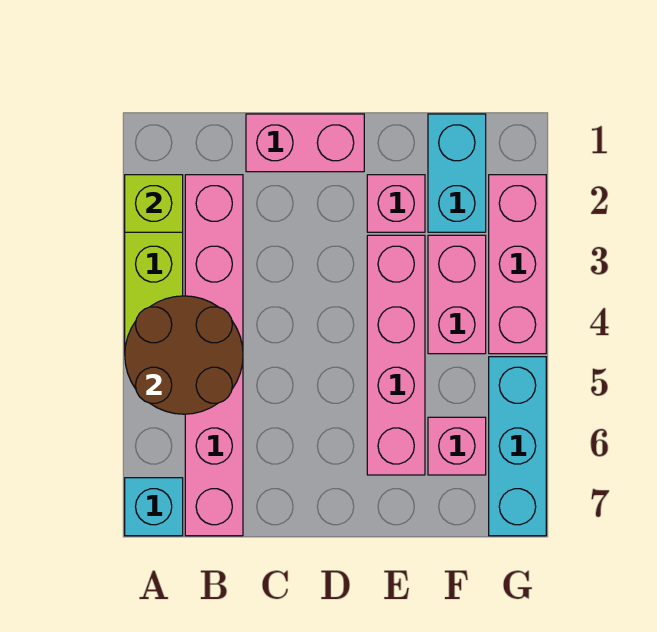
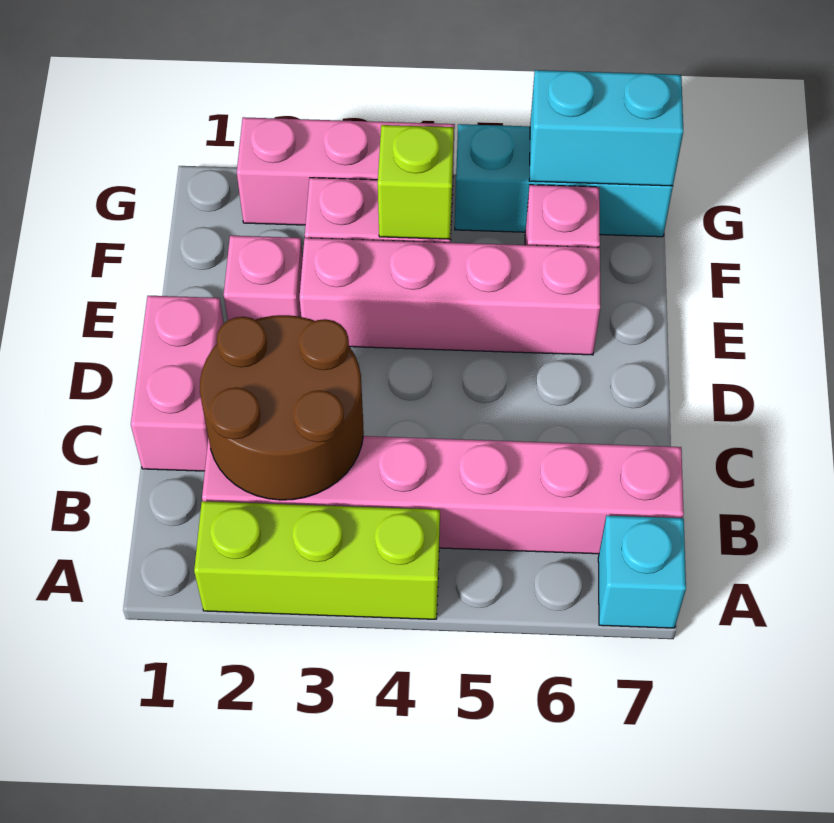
lime brick A2 level 2 -> lime brick F4 level 2
brown round brick A4:B5 level 2 -> brown round brick B2:C3 level 2
cyan brick F1:F2 level 1 -> cyan brick G6:G7 level 2

